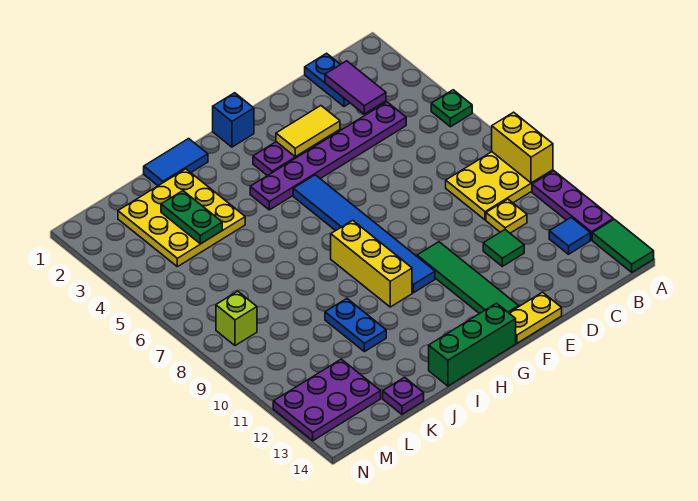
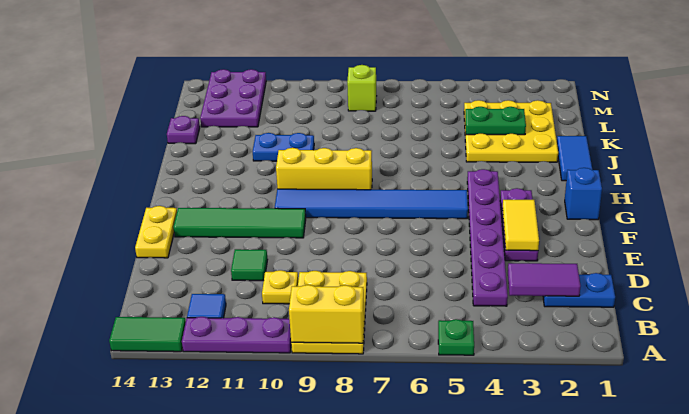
green brick G14:I14 level 1 -> none

